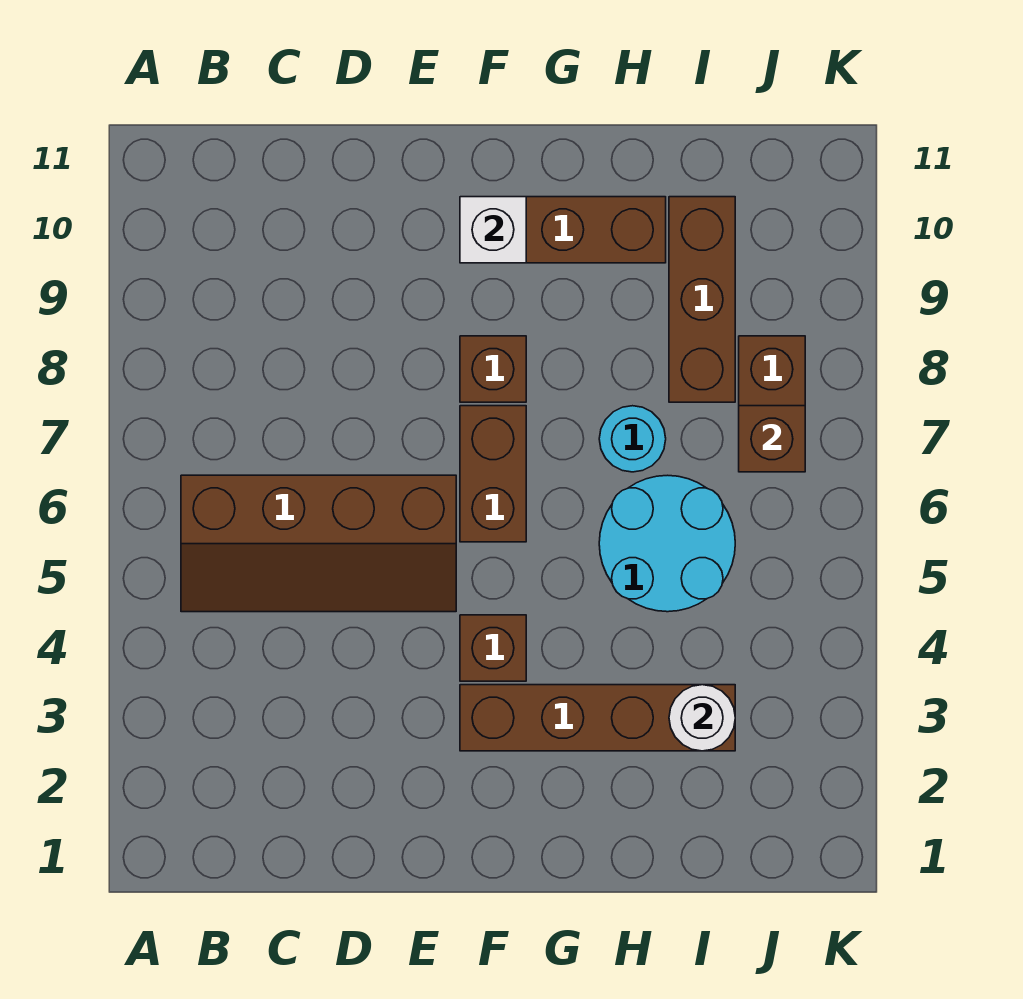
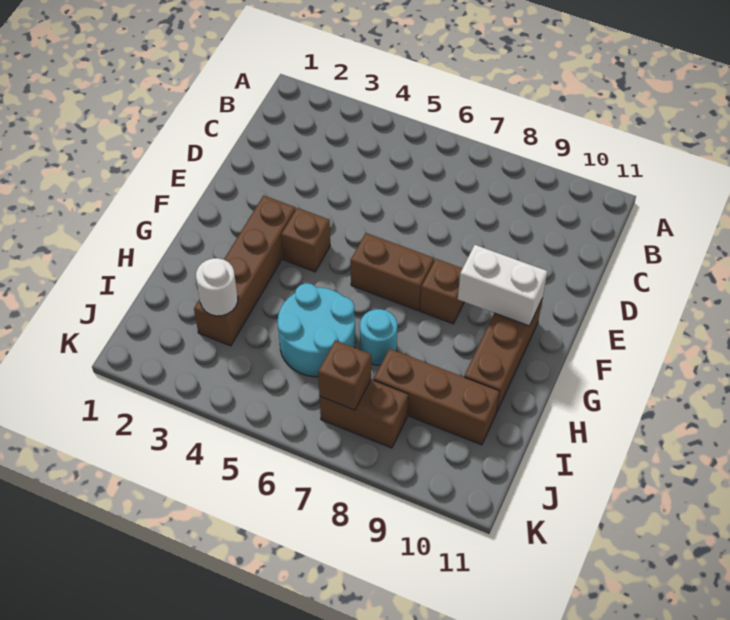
brown slope B5:E6 level 1 top 6 -> none
white brick F10 level 2 -> white brick F9:F10 level 2

